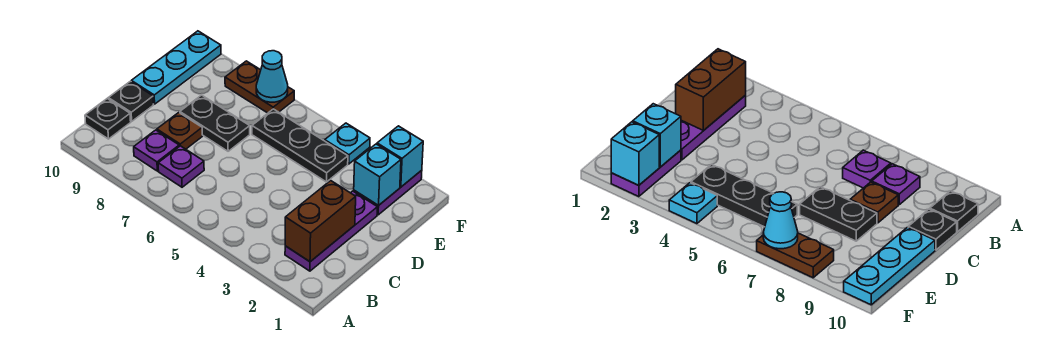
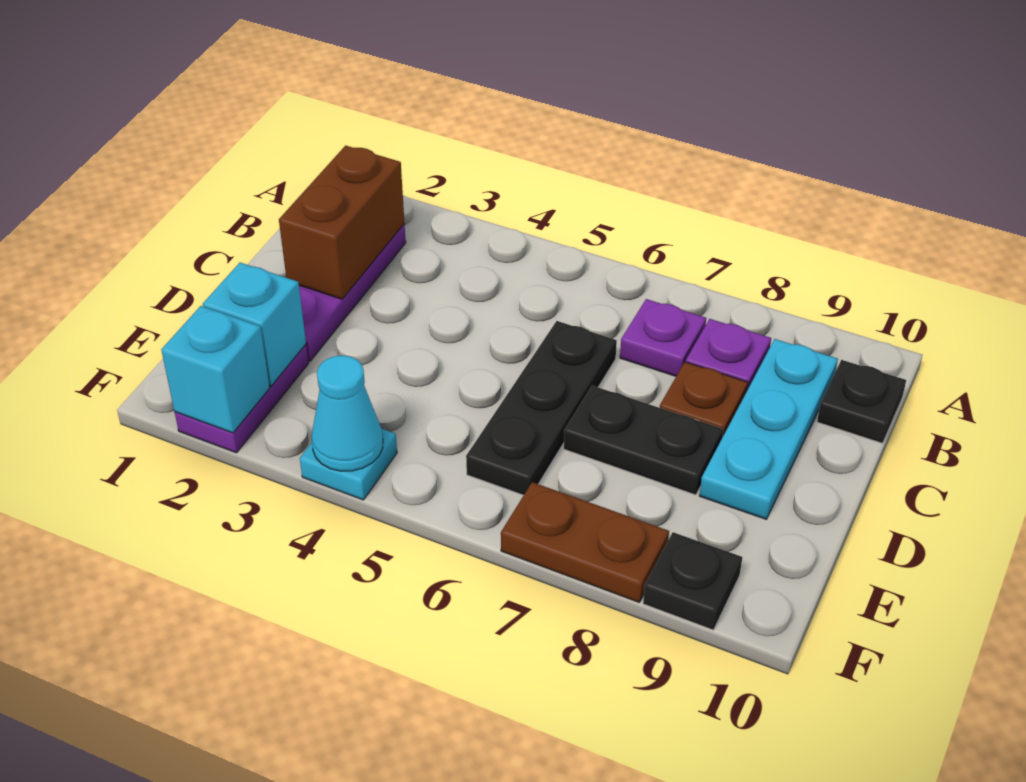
black plate C10 level 1 -> black plate F9 level 1
cyan plate D10:F10 level 1 -> cyan plate B9:D9 level 1
black plate E4:E6 level 1 -> black plate C6:E6 level 1
cyan cone F7 level 2 -> cyan cone F4 level 2

